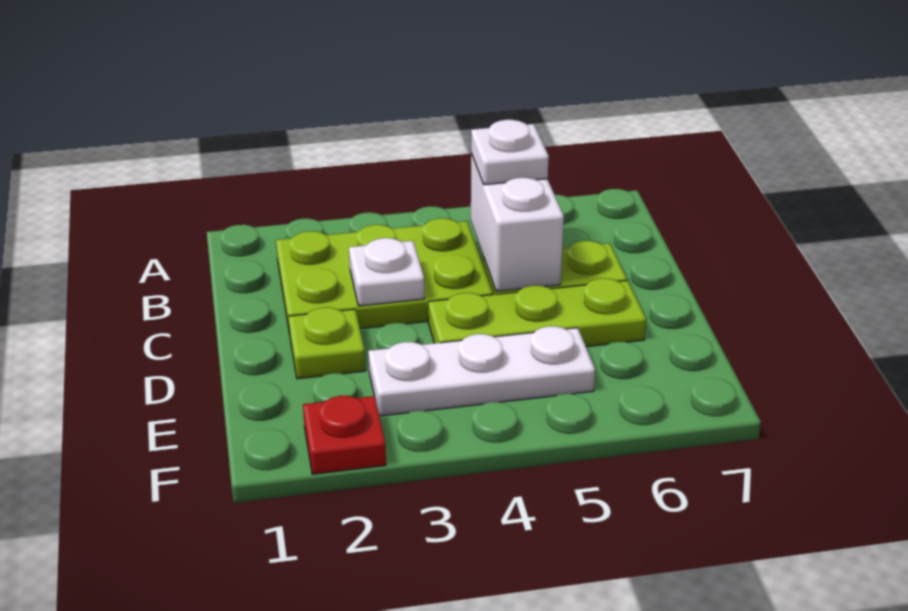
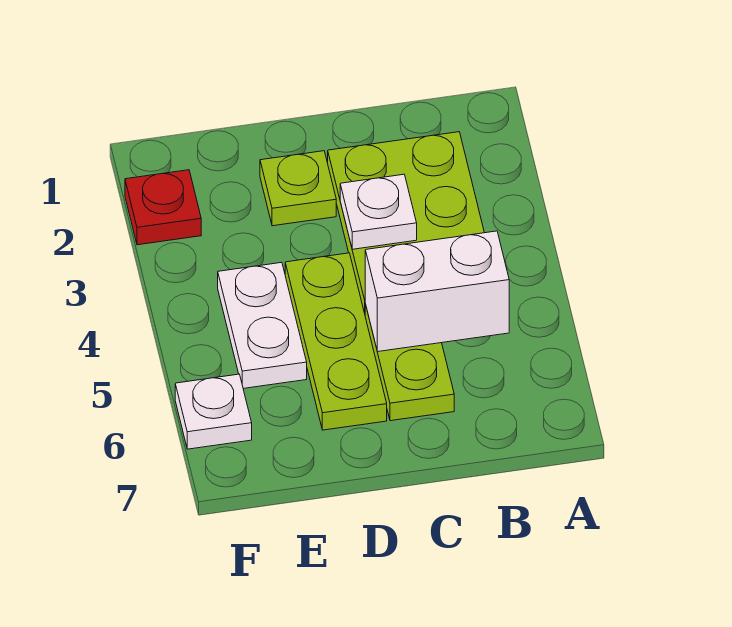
white plate B5 level 3 -> white plate F6 level 1
white plate E3:E5 level 1 -> white plate E4:E5 level 1

